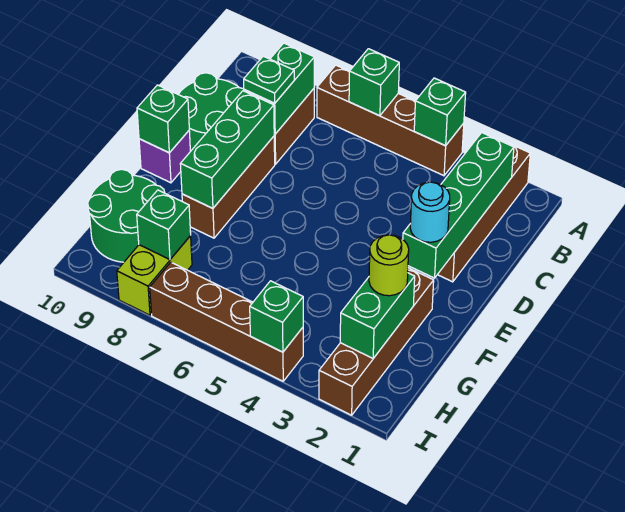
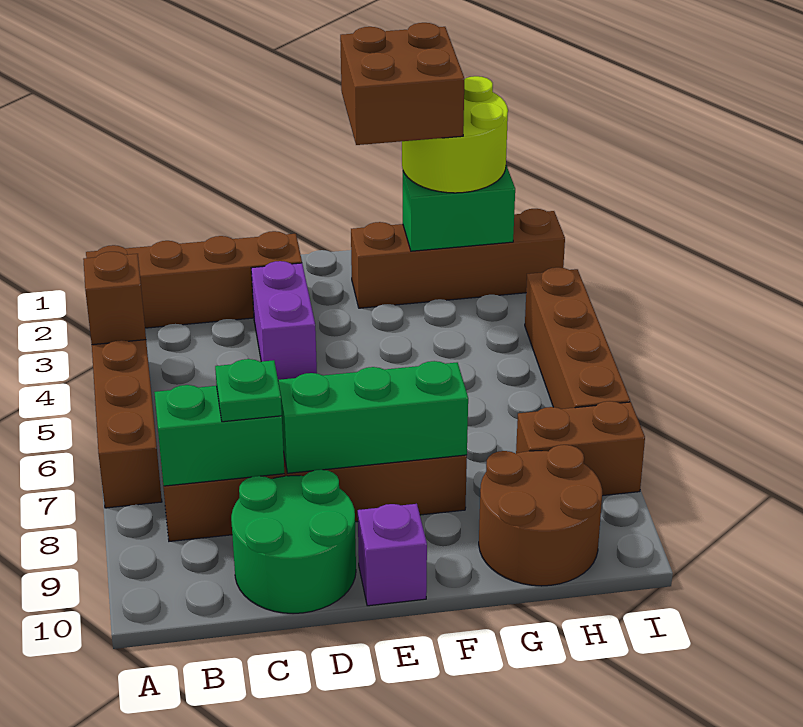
green brick A4 level 2 -> brown brick A4 level 2
green brick A6 level 2 -> none
green brick B2:E2 level 2 -> none
none -> purple brick D3:D4 level 1
cyan round brick E2 level 3 -> none
green brick E10 level 2 -> none
none -> brown brick F1:G2 level 4
lime round brick G2 level 3 -> lime round brick G1:H2 level 3
green round brick G9:H10 level 1 -> brown round brick G9:H10 level 1
lime brick H8:I8 level 1 -> brown brick H8:I8 level 1
green brick H8 level 2 -> none
green brick I4 level 2 -> none

